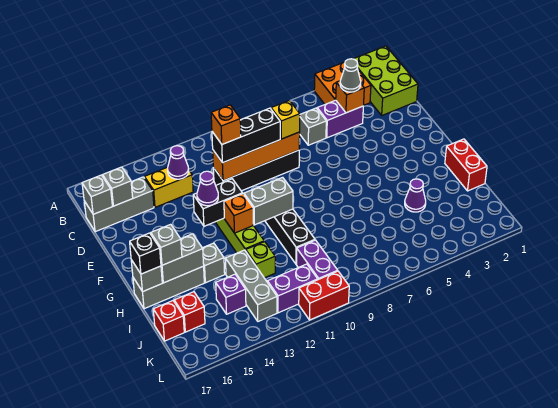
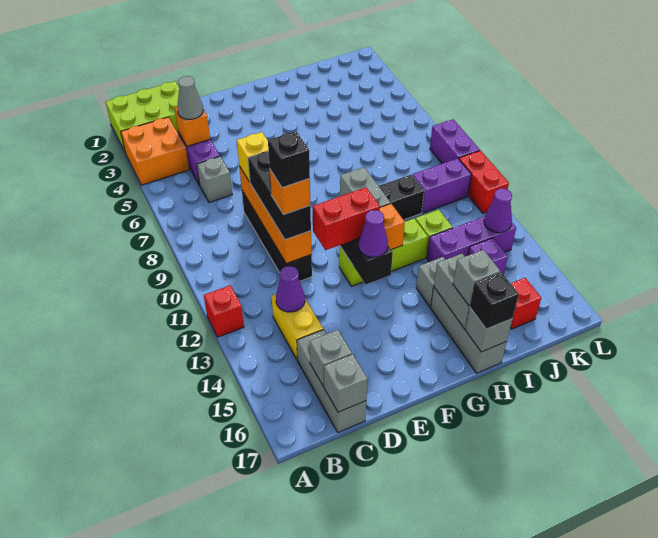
none -> black brick D11 level 5
red brick H1:I1 level 1 -> red brick E12:F12 level 3
purple cone I4 level 1 -> purple cone K13 level 2
grey brick I13:K13 level 1 -> purple brick I13:K13 level 1
red brick J17 level 1 -> red brick A12 level 1
purple brick K11:K12 level 1 -> purple brick L8:L9 level 1

